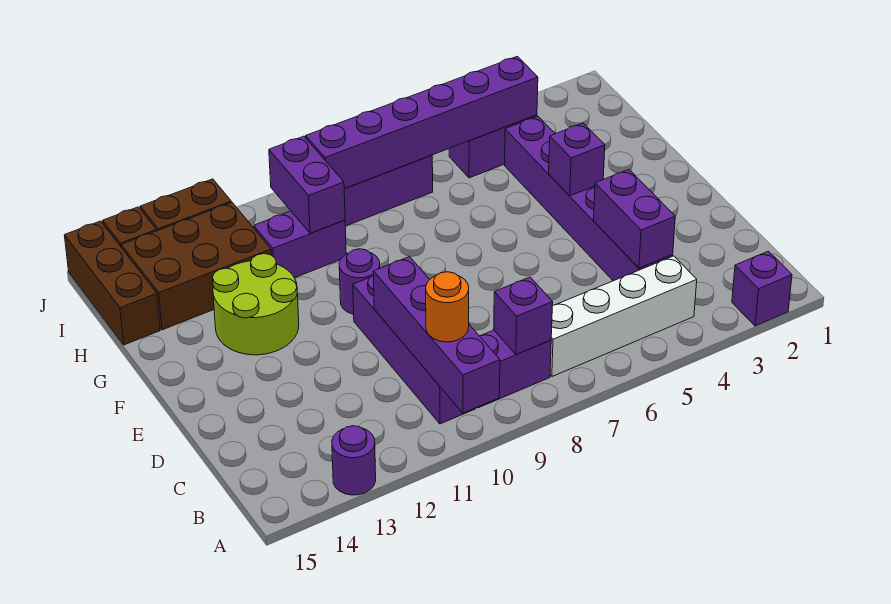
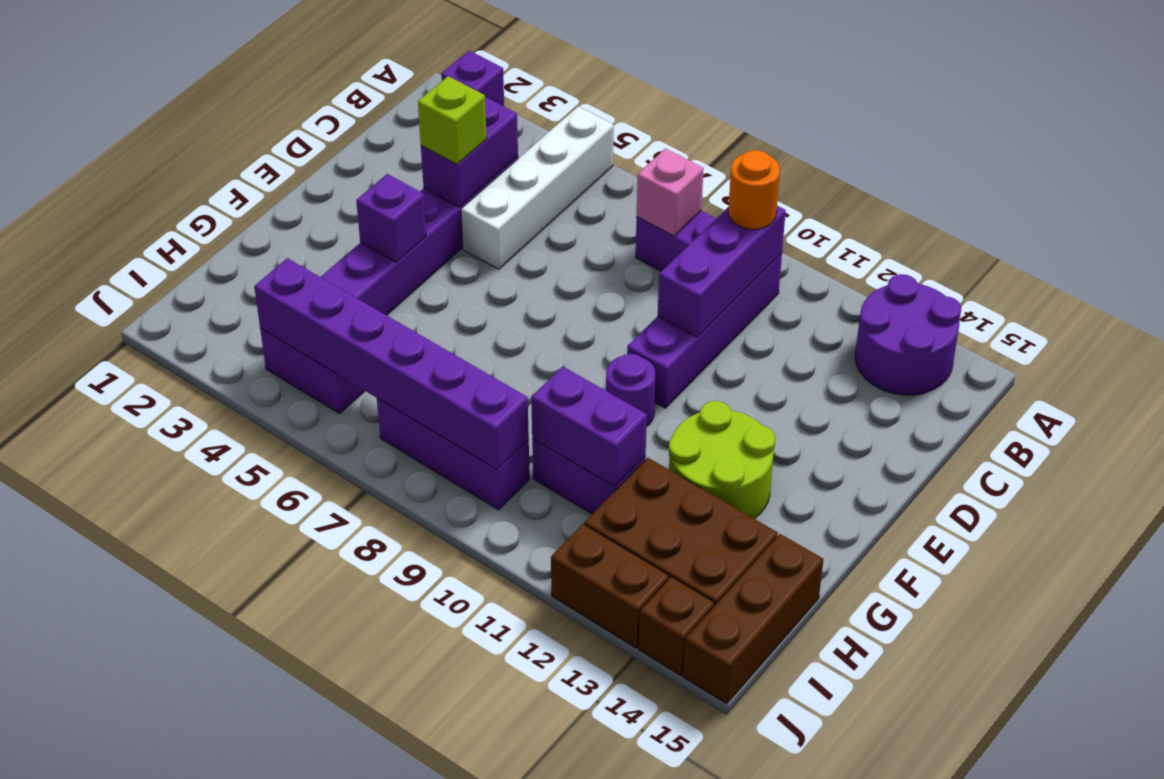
purple brick A10:D10 level 2 -> purple brick B10:D10 level 2
purple round brick A13 level 1 -> purple round brick A13:B14 level 1
white brick B4:B7 level 1 -> white brick A5:D5 level 1
purple brick B8 level 2 -> pink brick B8 level 2
none -> lime brick D4 level 3
purple brick H10:I10 level 2 -> purple brick H10:H11 level 2

